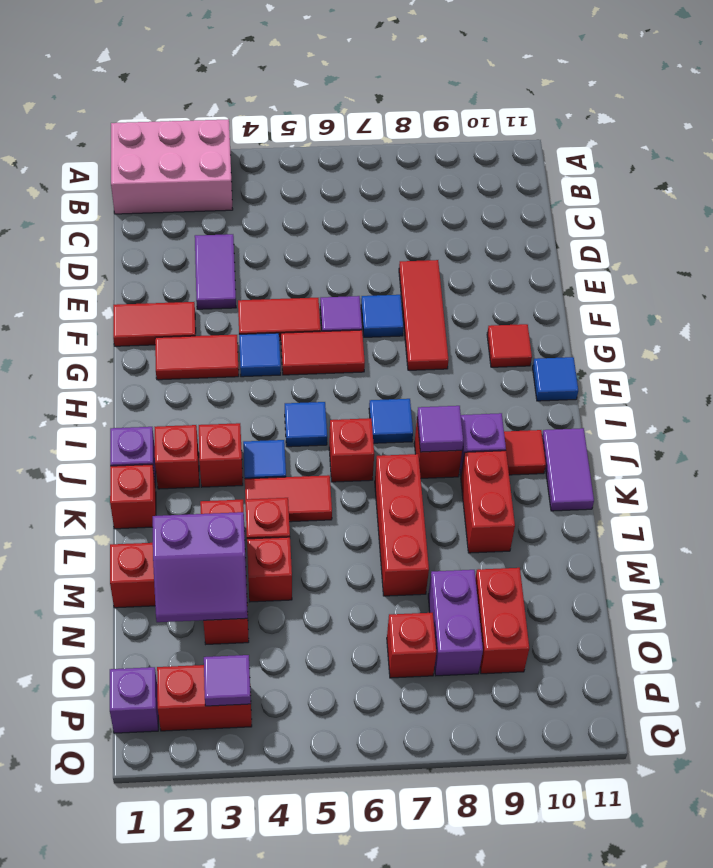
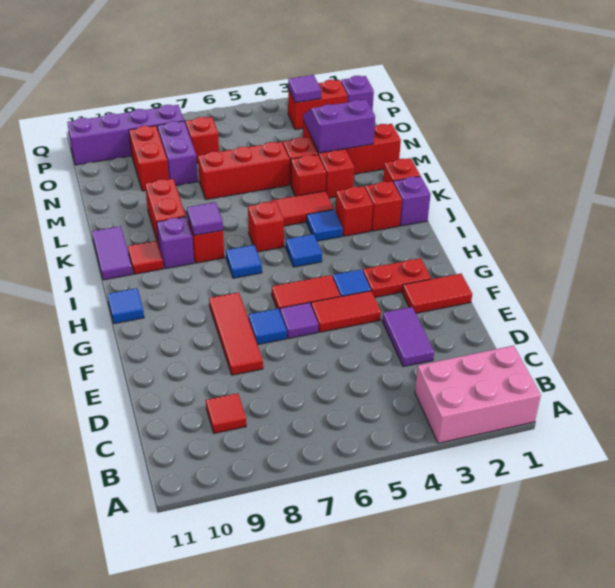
red tile G2:G3 level 1 -> red plate G2:G3 level 1
red tile G10 level 1 -> red tile C9 level 1
red brick K7:M7 level 1 -> red brick M5:M7 level 1
none -> purple brick P8:P11 level 1

